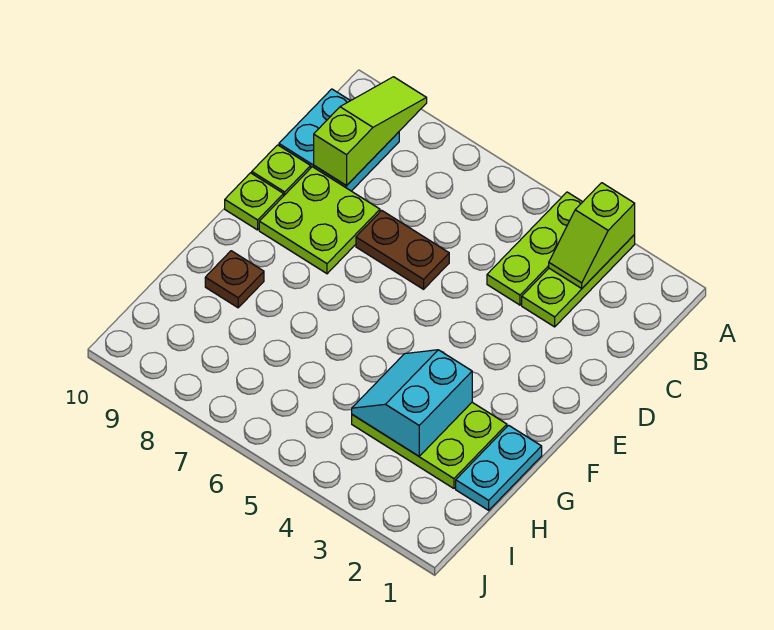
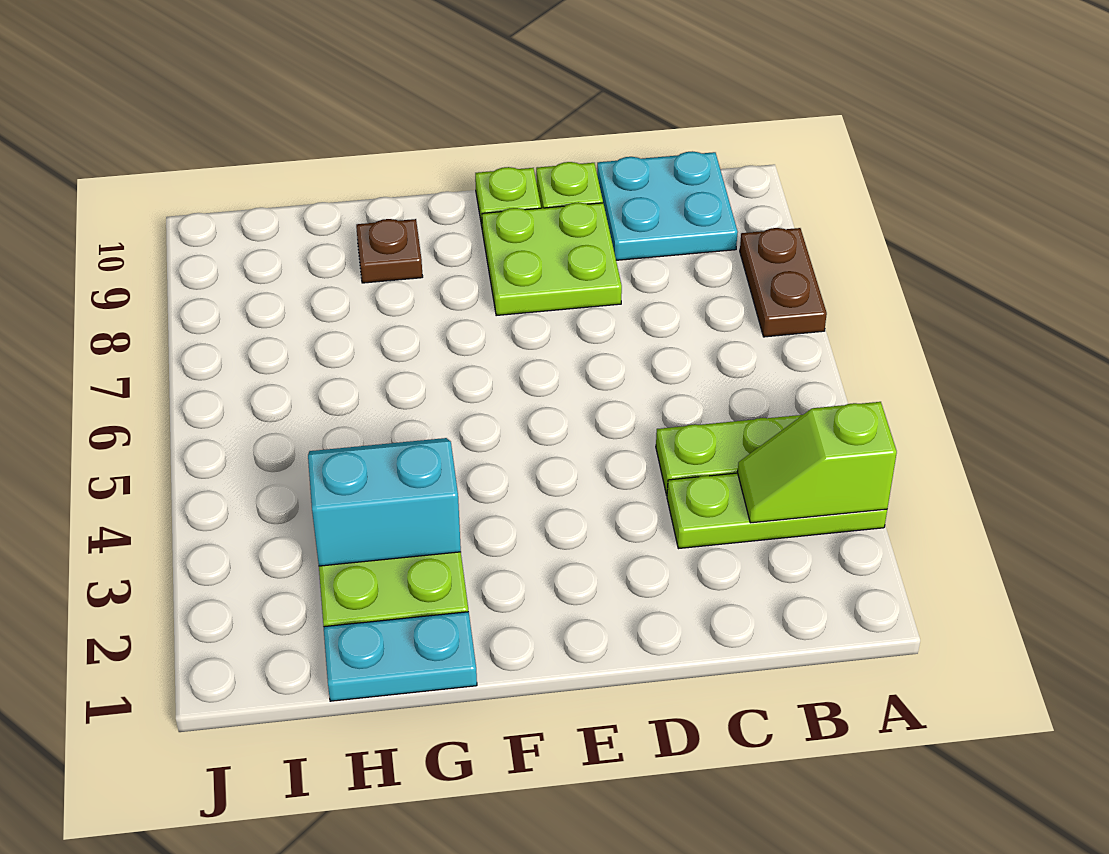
lime slope A9:C9 level 2 top C -> none
brown plate D6:D7 level 1 -> brown plate A7:A8 level 1

